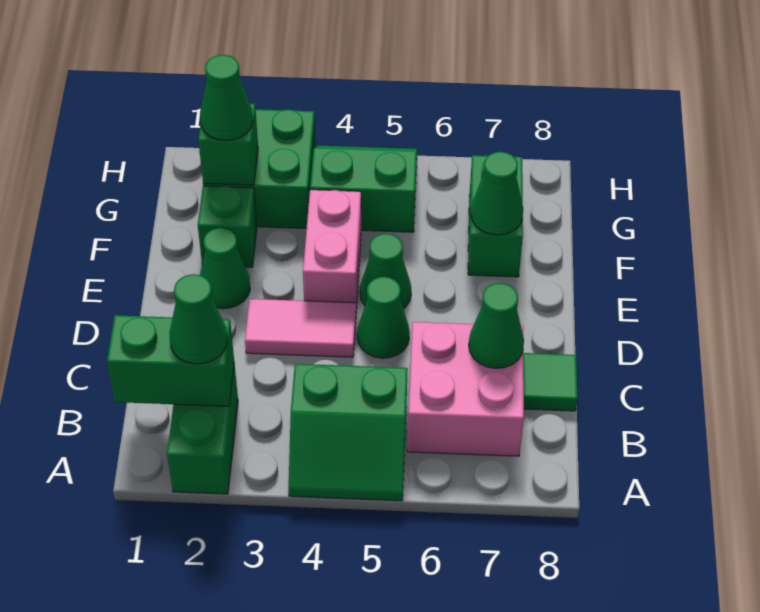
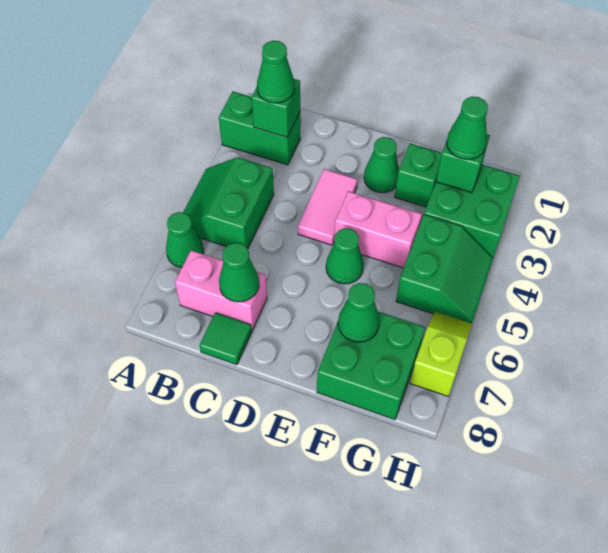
green brick B1:B2 level 2 -> green brick B2 level 2
pink brick B6:C7 level 1 -> pink brick B7:C7 level 1
green cone D5 level 1 -> green cone A6 level 1
green brick F7:G7 level 1 -> green brick F7:G8 level 1
none -> lime slope H6:H7 level 1 top 7

